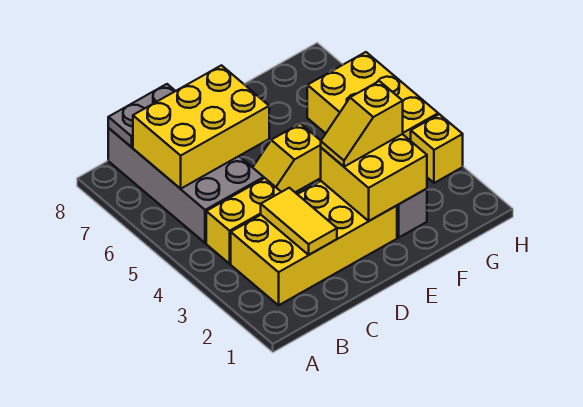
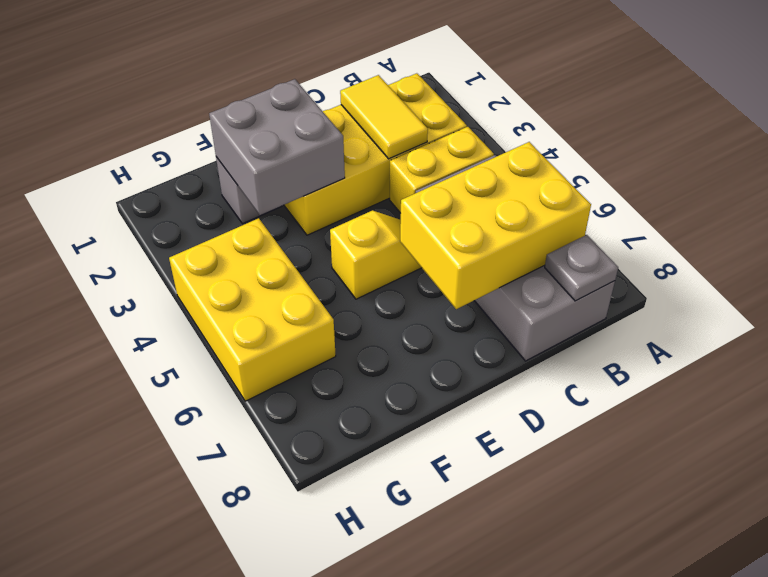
grey plate B8:C8 level 2 -> grey plate B8 level 2
yellow brick E2:F3 level 2 -> grey brick E2:F3 level 2
yellow slope E3:F3 level 3 top F -> none
yellow brick H3 level 1 -> none

